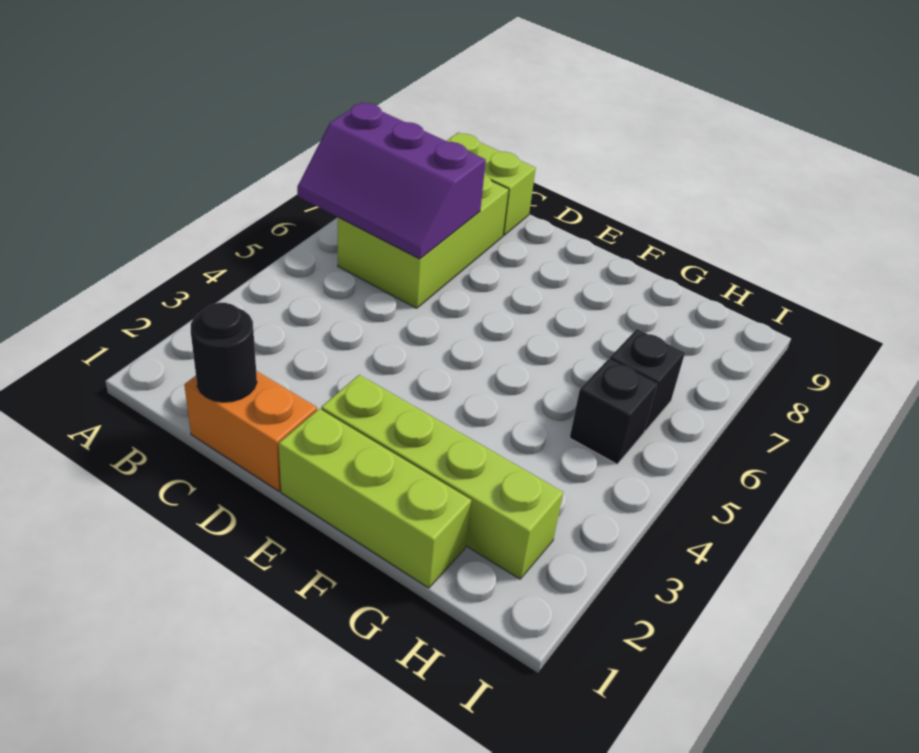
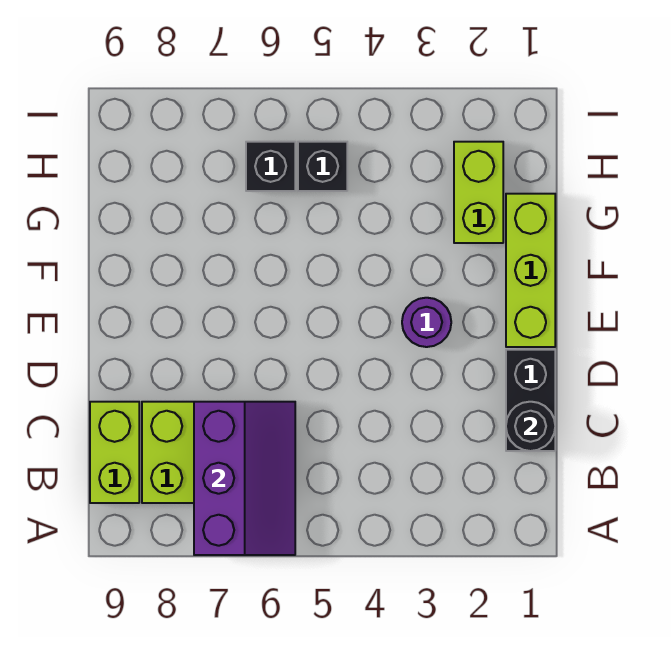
orange brick C1:D1 level 1 -> black brick C1:D1 level 1
lime brick E2:H2 level 1 -> lime brick G2:H2 level 1
none -> purple round brick E3 level 1

